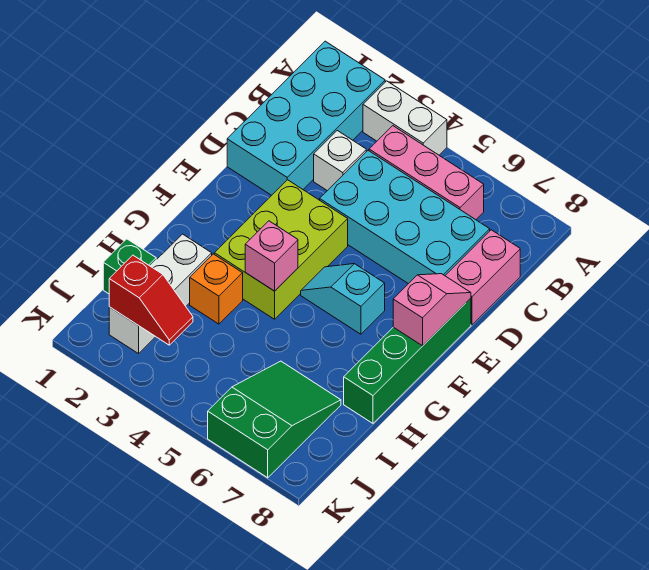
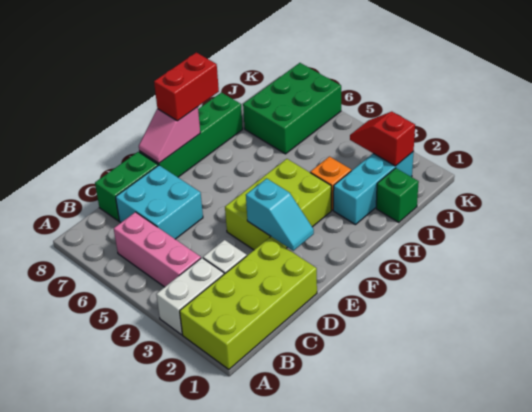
cyan brick A1:D2 level 1 -> lime brick A1:D2 level 1
white brick A3:A4 level 1 -> white brick A3:B3 level 1
cyan brick C4:D7 level 1 -> cyan brick C6:D7 level 1
pink brick C8:D8 level 1 -> green brick C8:D8 level 1
cyan slope F5:F6 level 1 top 6 -> cyan slope E2:E3 level 2 top 3
none -> red brick F8:G8 level 3
pink brick G4 level 2 -> none
white brick H2:J2 level 1 -> cyan brick H2:J2 level 1
green slope I6:K7 level 1 top K -> green brick I6:K7 level 1

